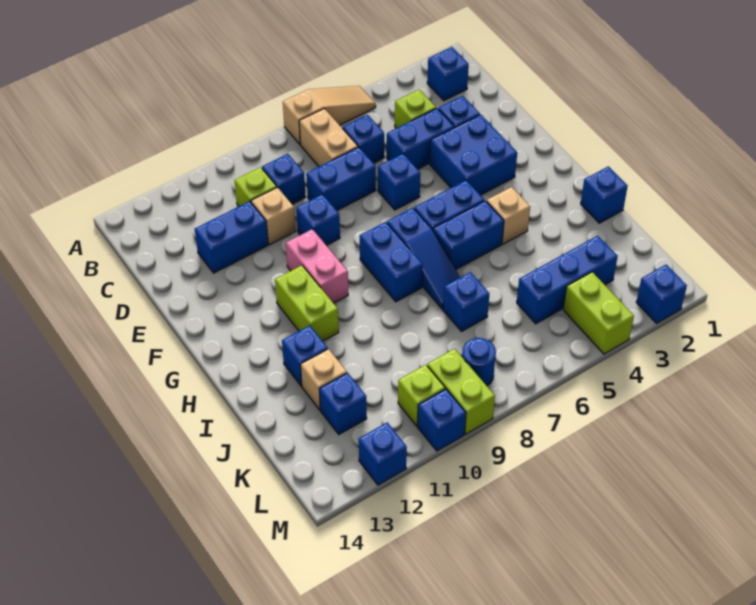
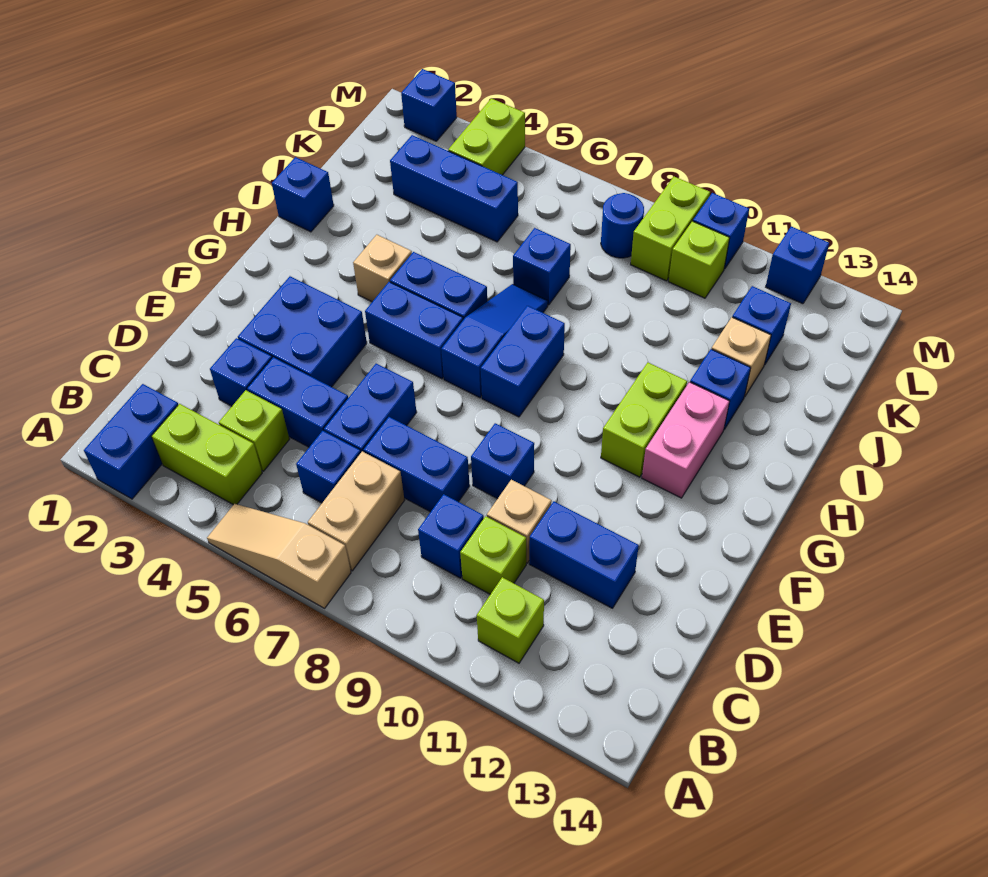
blue brick B2 level 1 -> blue brick A2:B2 level 1
none -> lime brick B3:B4 level 1
none -> lime brick B11 level 1
blue brick E6 level 1 -> blue brick D6:E6 level 1
pink brick F10:G10 level 1 -> pink brick G12:H12 level 1

